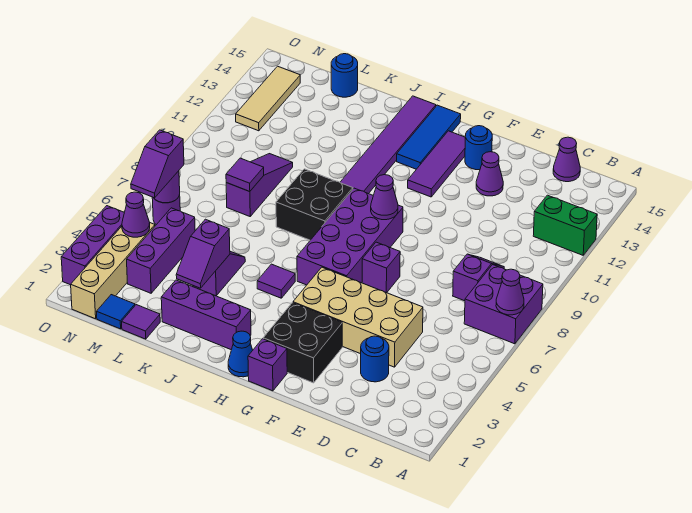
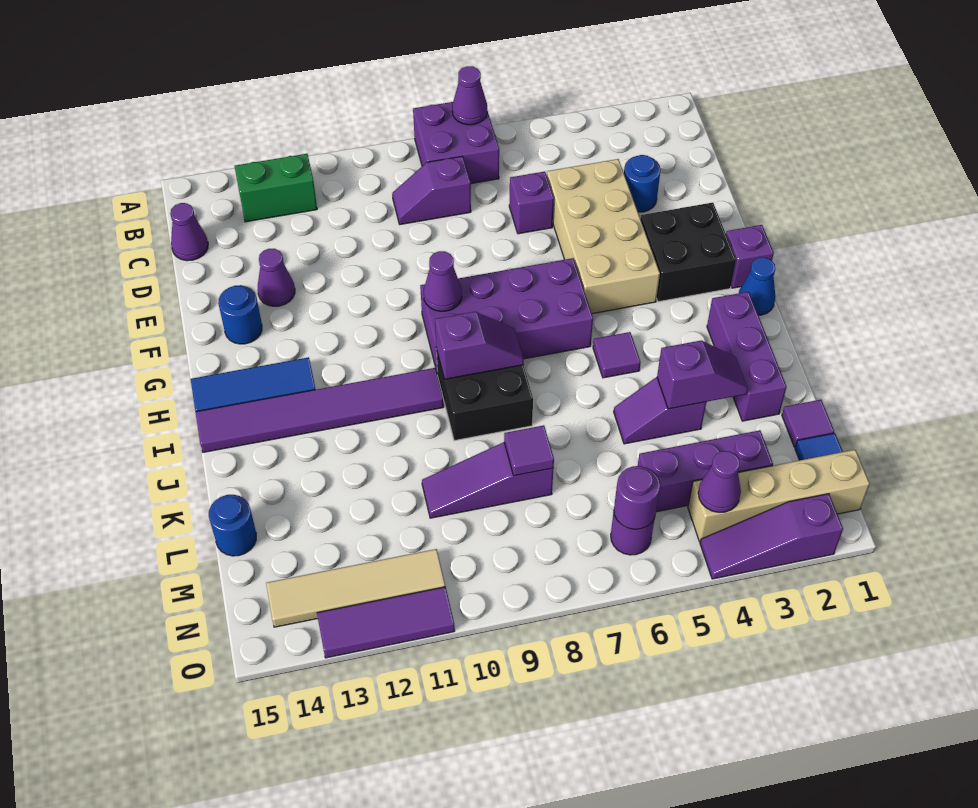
green brick A12:B12 level 1 -> green brick B12:B13 level 1
purple brick F7 level 1 -> purple brick D6 level 1
purple tile G12:G14 level 1 -> purple tile O11:O13 level 1
purple slope N5:N6 level 3 top 6 -> purple slope I8:I9 level 2 top 9
tan tile N12:N14 level 1 -> tan tile N11:N14 level 1
purple brick O2:O4 level 1 -> purple slope O2:O4 level 1 top 2

